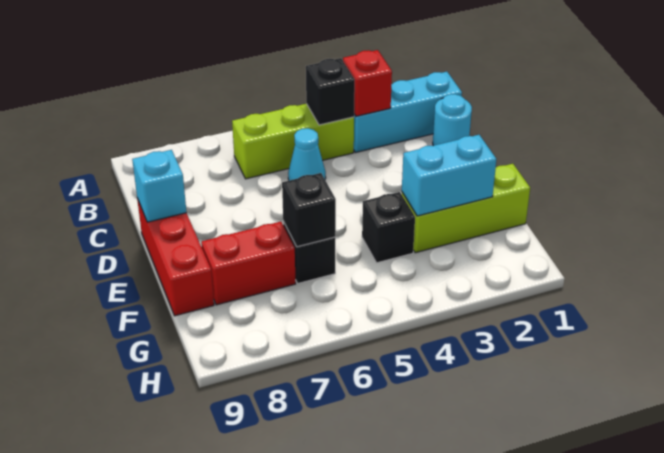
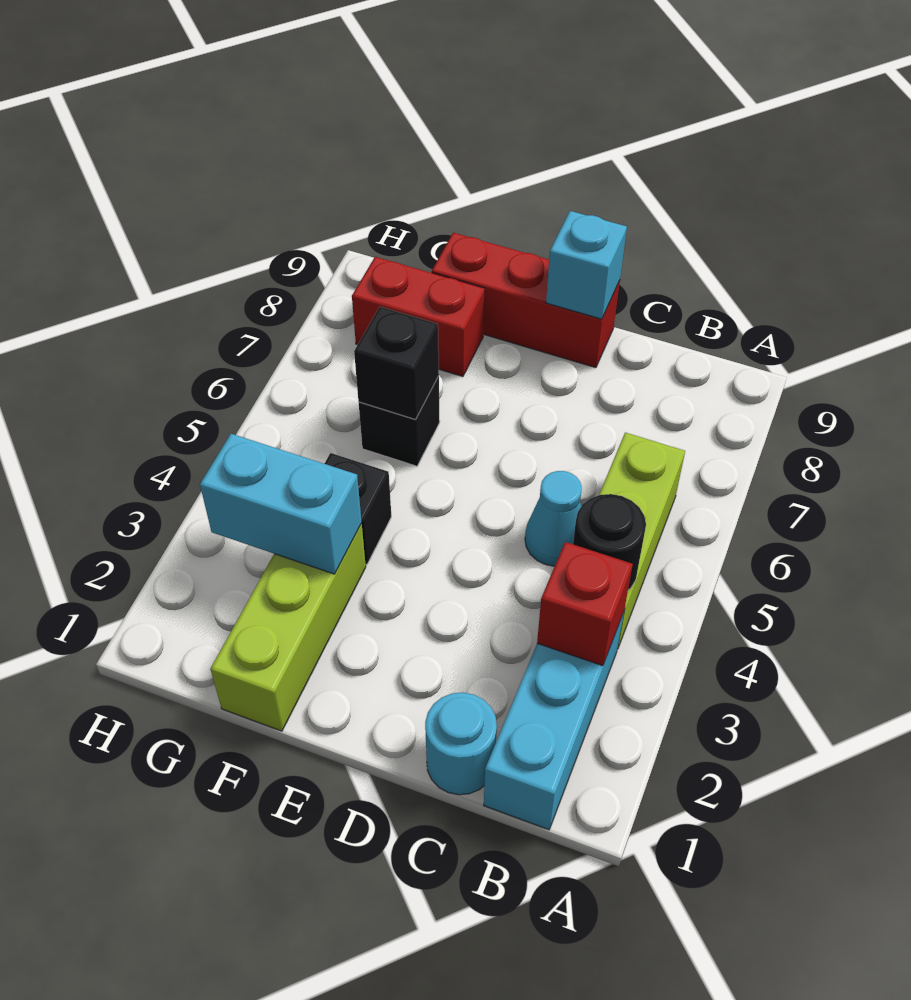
black brick B4 level 2 -> black round brick B4 level 2
cyan brick F2:F3 level 2 -> cyan brick F3:G3 level 2
red brick F7:F8 level 1 -> red brick F8:G8 level 1

